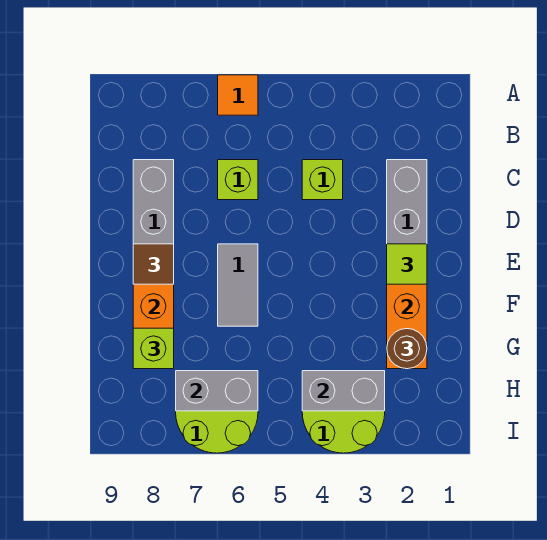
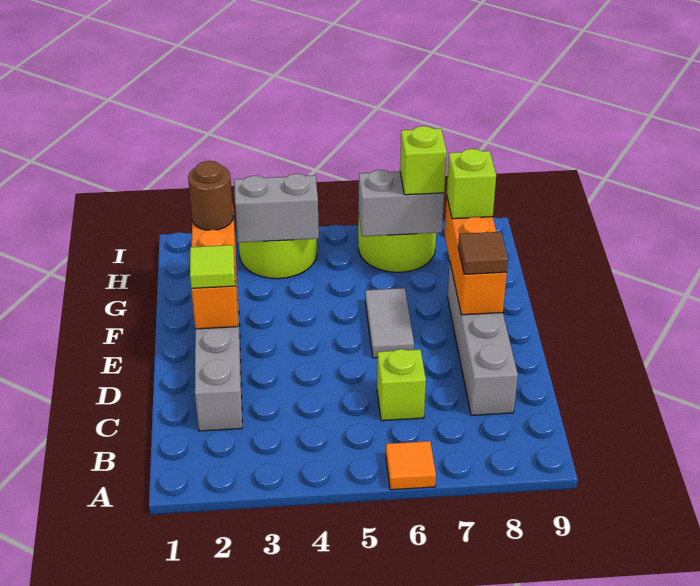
lime brick C4 level 1 -> lime brick H7 level 3

